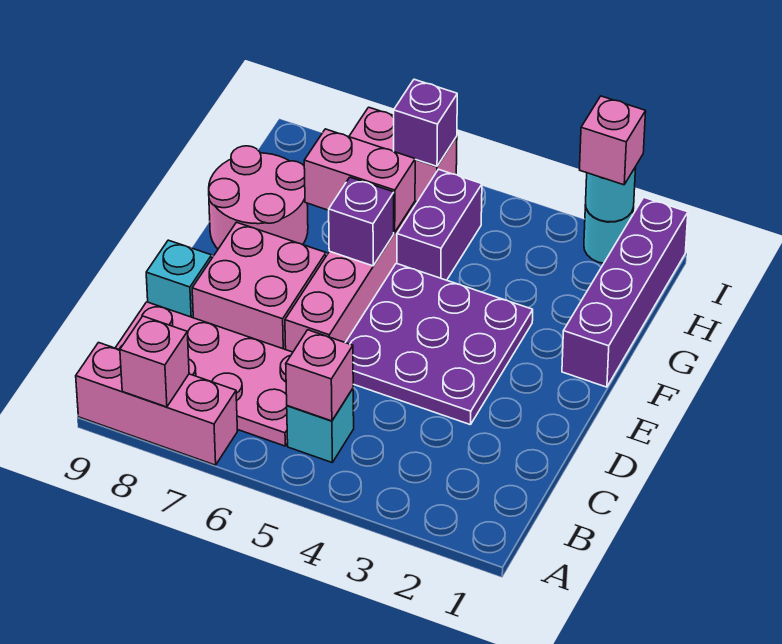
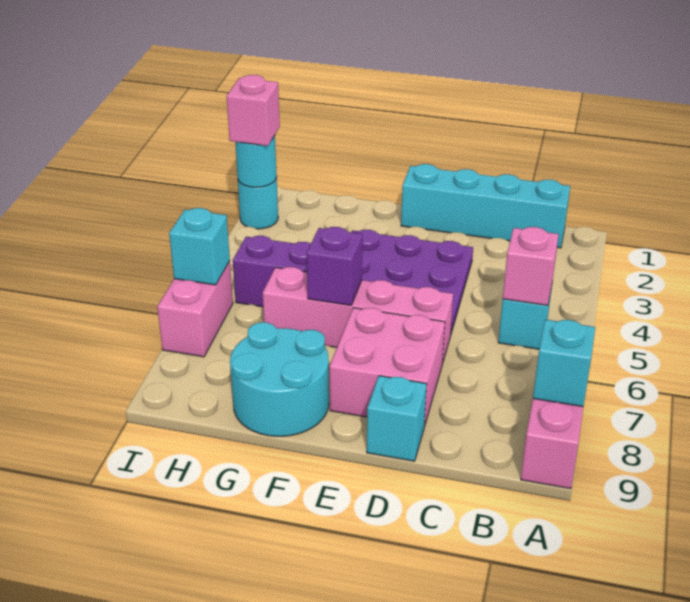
pink brick A8 level 2 -> cyan brick A8 level 2
none -> cyan brick B1:E1 level 1
pink plate B6:C9 level 1 -> none
purple brick F1:I1 level 1 -> none
pink round brick F8:G9 level 1 -> cyan round brick F8:G9 level 1
pink brick G6:G7 level 2 -> none
purple brick I6 level 2 -> cyan brick I6 level 2

